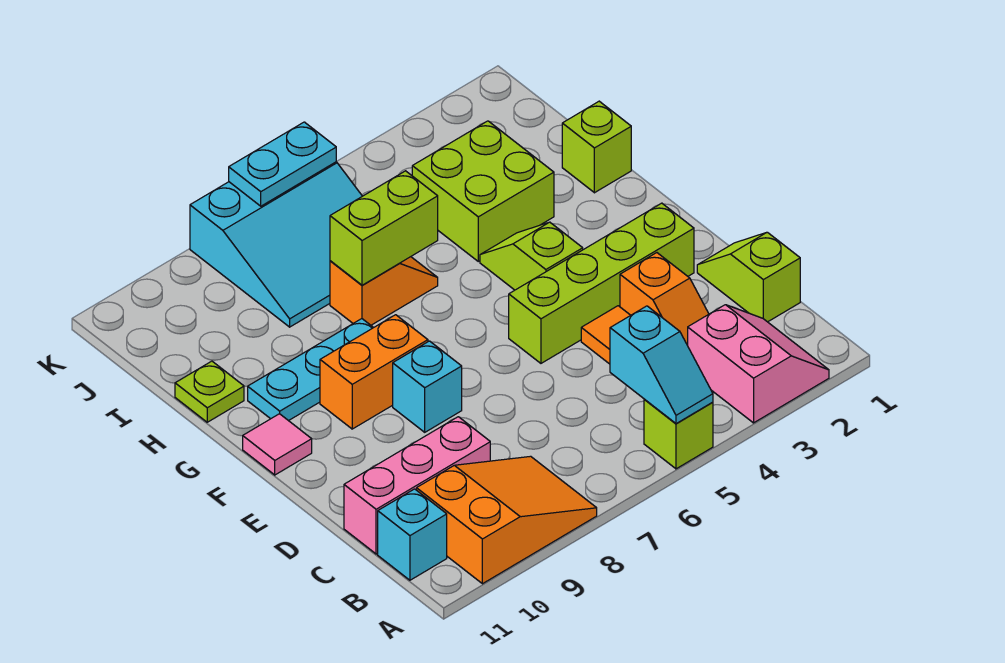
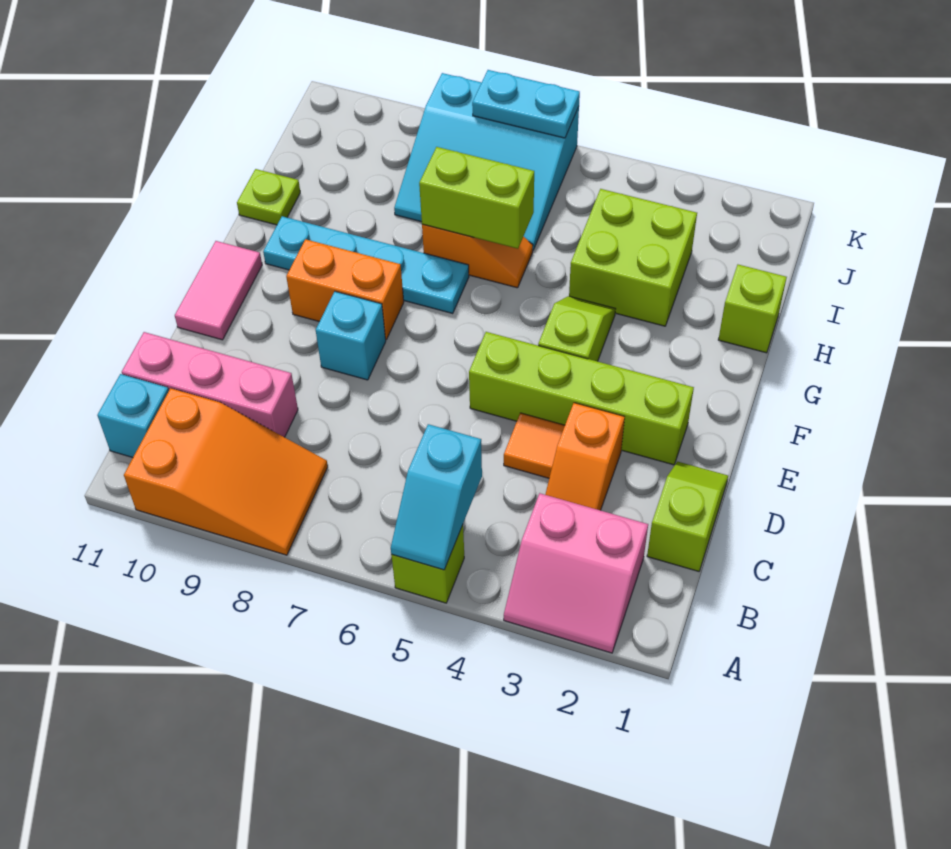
pink slope A2:B3 level 1 top 3 -> pink slope A2:B3 level 1 top B
pink tile F11 level 1 -> pink tile E11:F11 level 1
cyan plate G8:G10 level 1 -> cyan plate G7:G10 level 1

